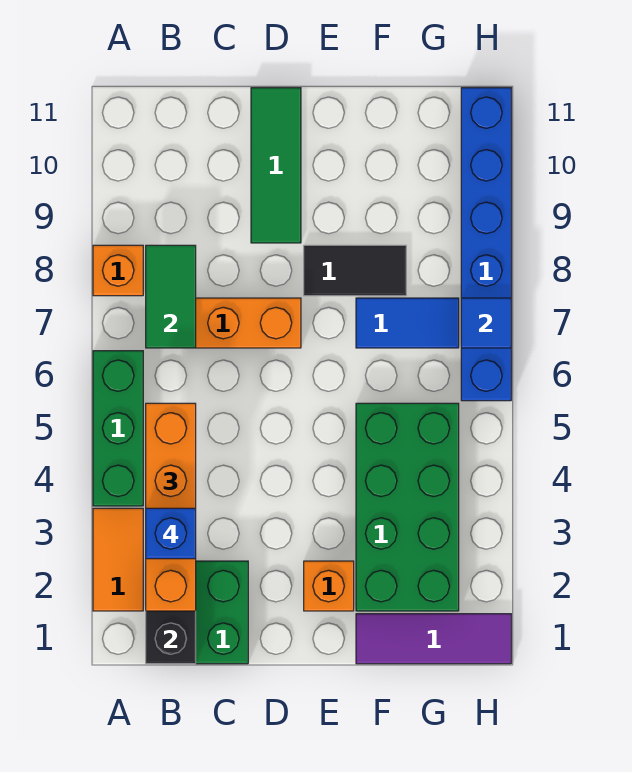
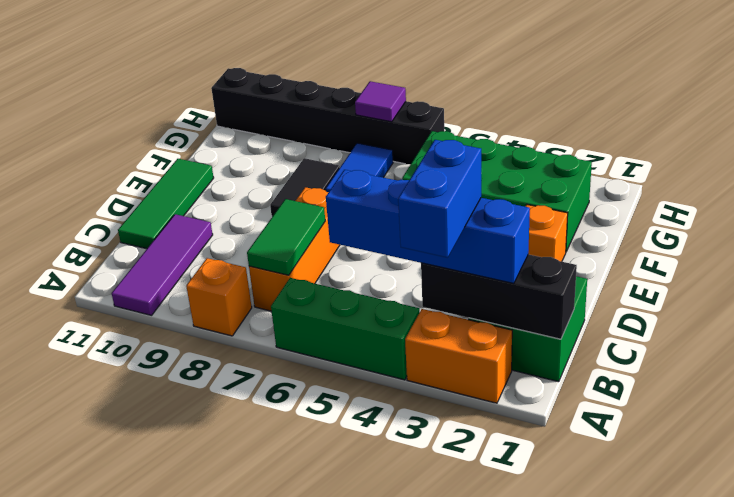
orange tile A2:A3 level 1 -> orange brick A2:A3 level 1
orange brick B2:B5 level 3 -> blue brick B2:B5 level 3
blue brick B3 level 4 -> blue brick A3:B3 level 4
green tile B7:B8 level 2 -> green tile B7:C7 level 2
green tile D9:D11 level 1 -> green tile C11:E11 level 1
purple tile F1:H1 level 1 -> purple tile A10:C10 level 1
blue brick H6:H11 level 1 -> black brick H6:H11 level 1
blue tile H7 level 2 -> purple tile H7 level 2

